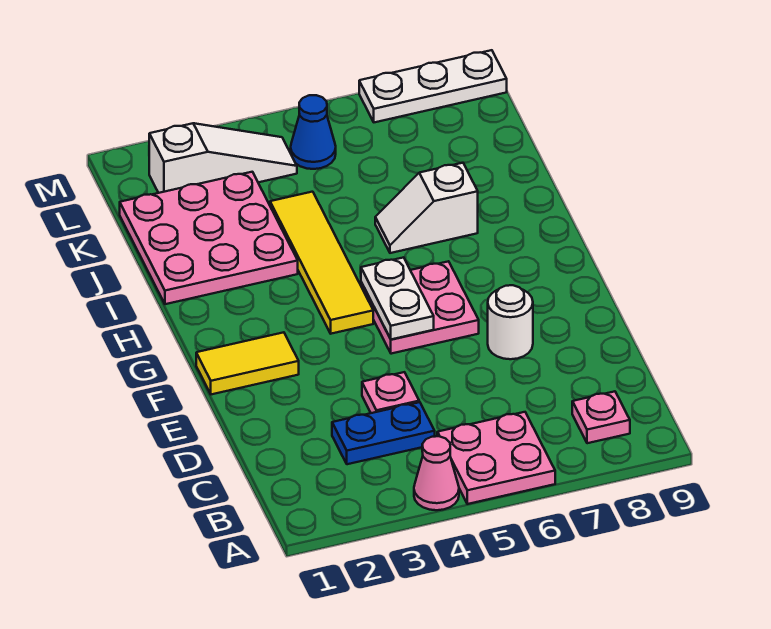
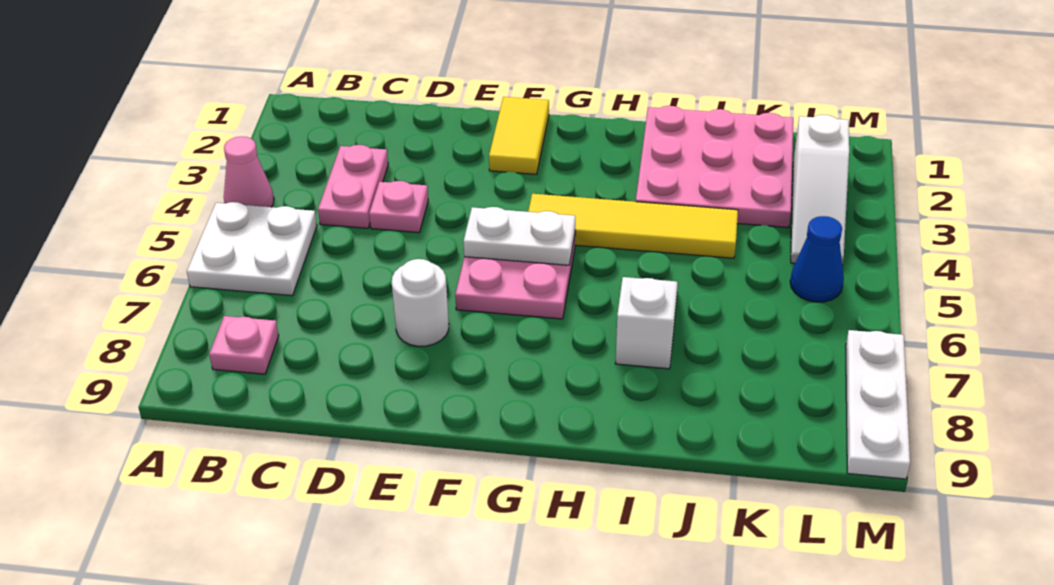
pink plate A5:B6 level 1 -> white plate A5:B6 level 1
blue plate C3:C4 level 1 -> pink plate C3:C4 level 1

